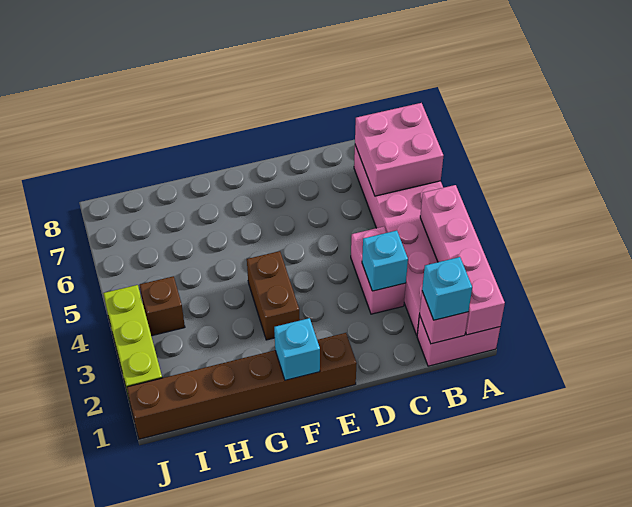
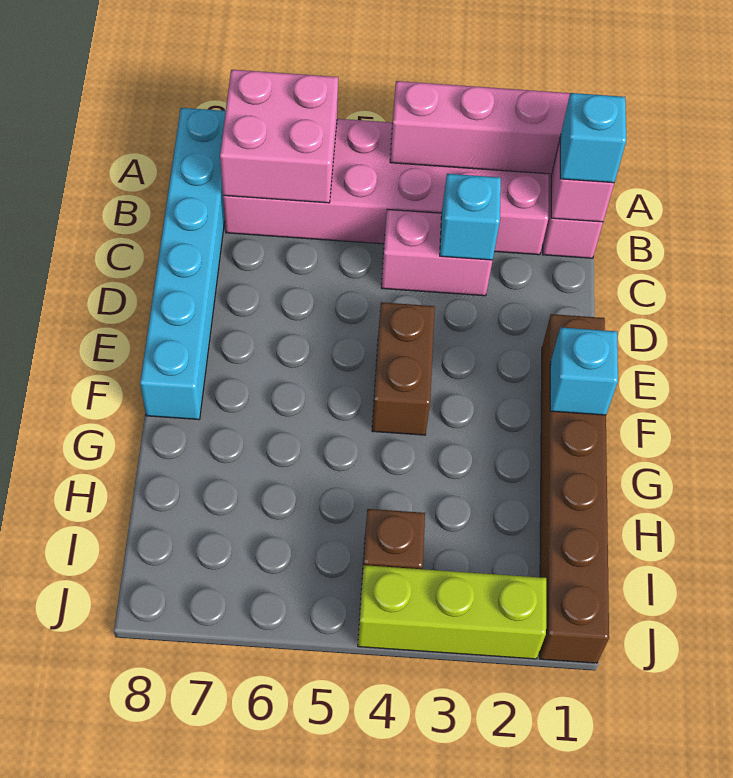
none -> cyan brick A8:F8 level 1
brown brick F3:F4 level 1 -> brown brick E4:F4 level 1

